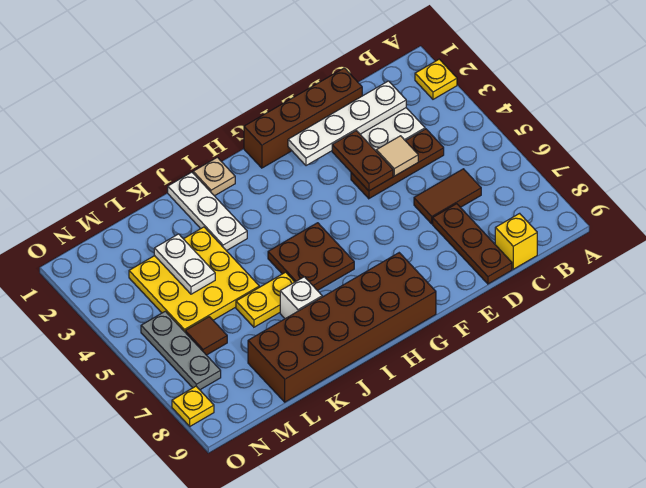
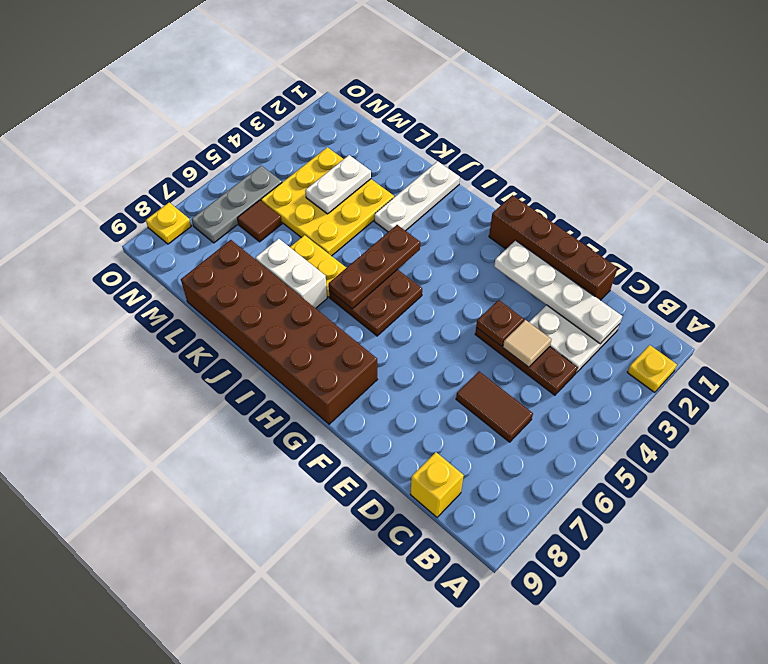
brown plate D7:D9 level 1 -> brown plate I4:I6 level 2
brown plate E3:E4 level 2 -> brown plate E4 level 2
tan plate I1 level 1 -> none
white brick J7 level 1 -> white brick J7:K7 level 1

